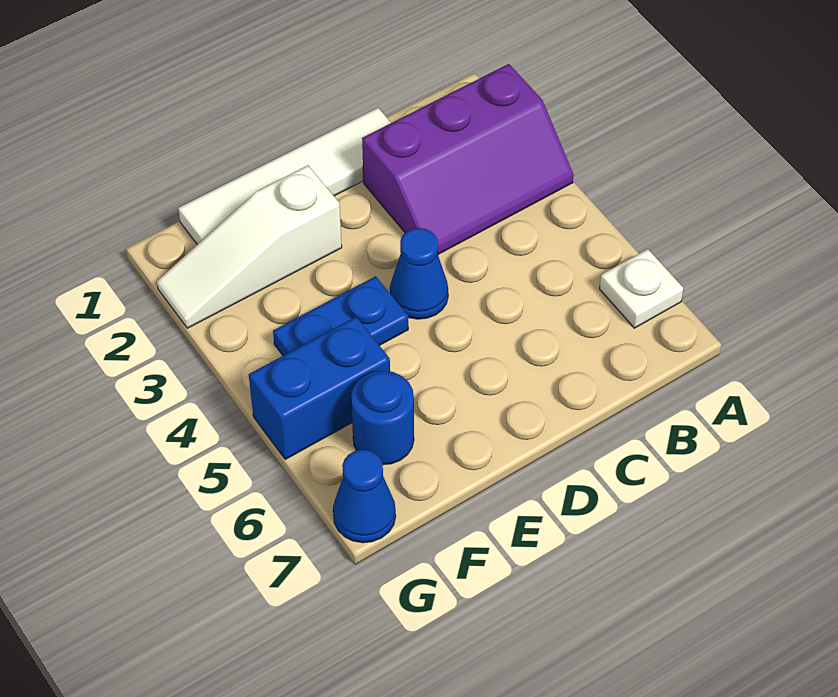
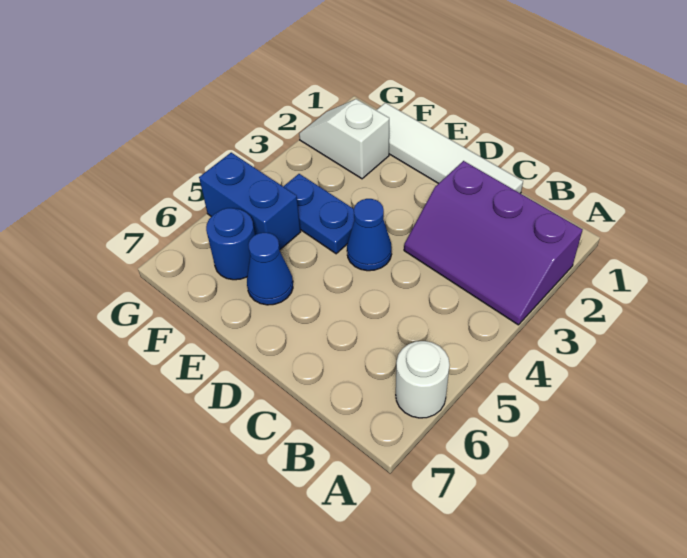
white plate A6 level 1 -> white round brick A6 level 1
white slope E2:G2 level 1 top E -> white slope F2:G2 level 1 top F
blue cone G7 level 1 -> blue cone E6 level 1

